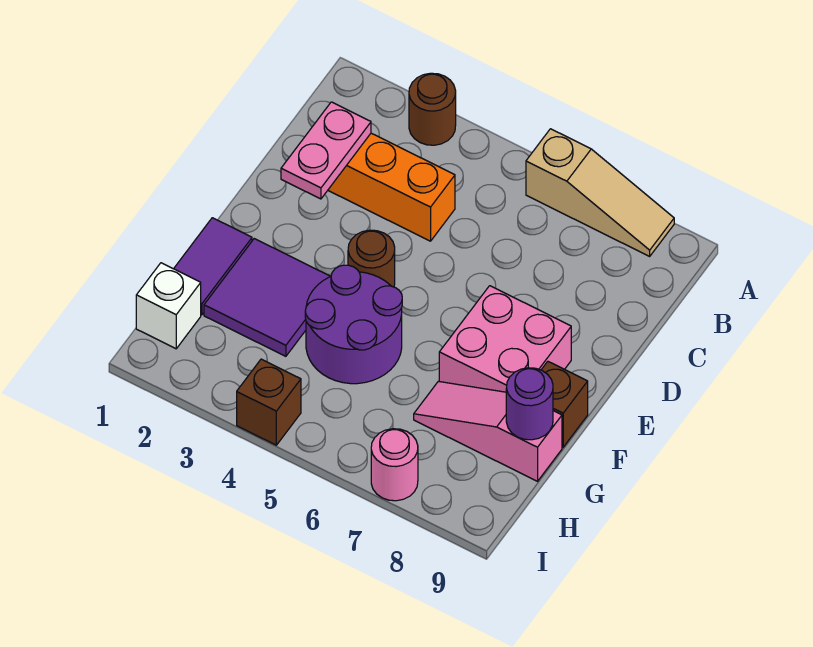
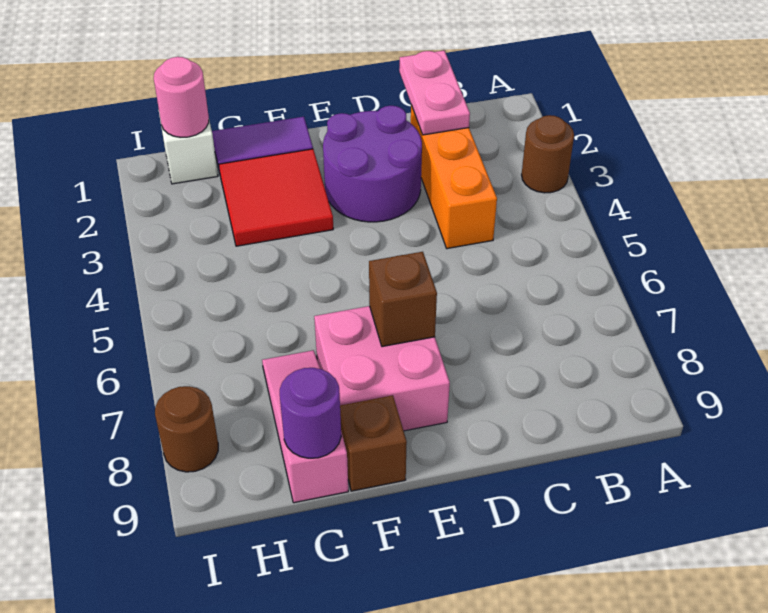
tan slope A6:A8 level 1 top 6 -> none
pink plate C2:D2 level 2 -> pink plate C1:C2 level 2
brown round brick E4 level 1 -> brown round brick I8 level 1
purple tile F2:G3 level 1 -> red tile F2:G3 level 1
purple round brick F4:G5 level 1 -> purple round brick D2:E3 level 1
brown brick I4 level 1 -> brown brick E7 level 2
pink round brick I7 level 1 -> pink round brick H1 level 2

